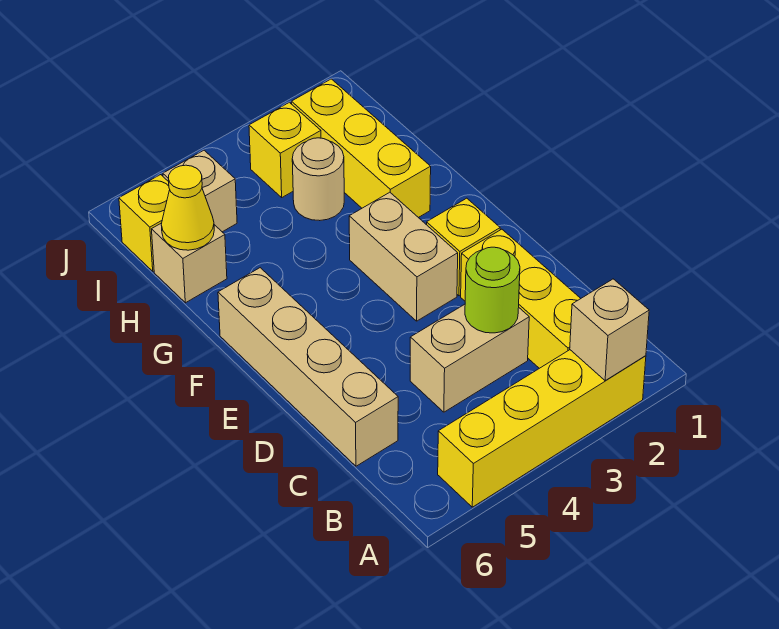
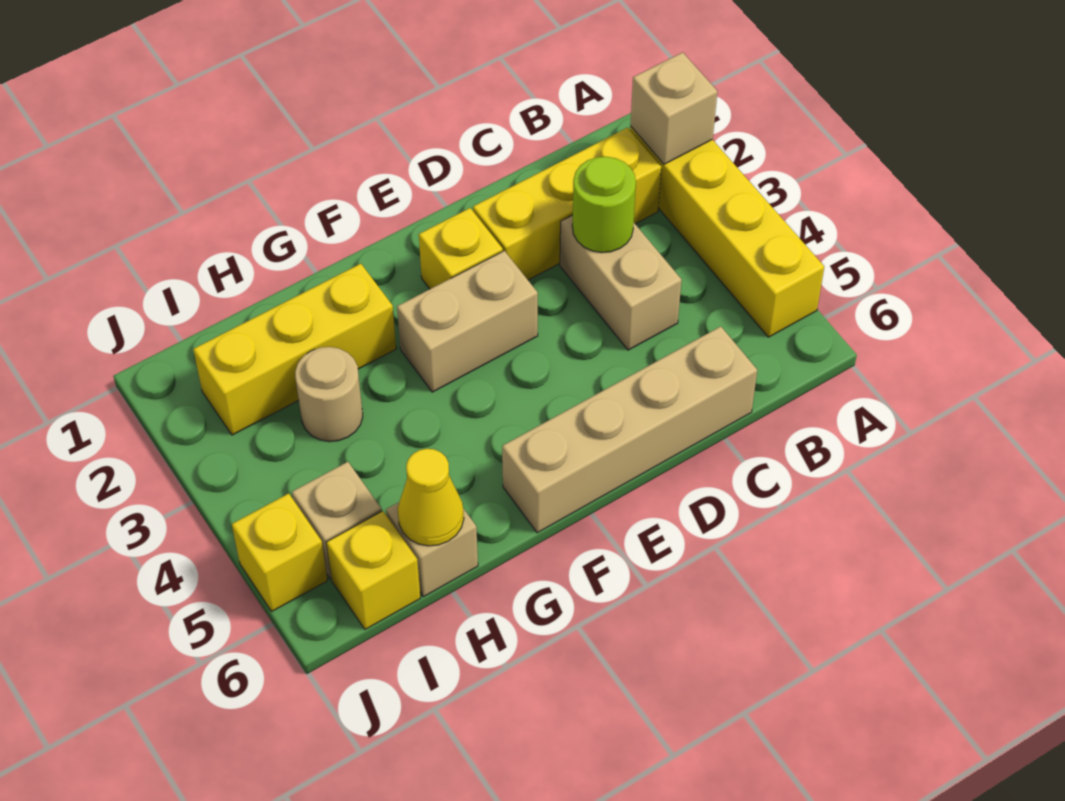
yellow brick I3 level 1 -> yellow brick J5 level 1

